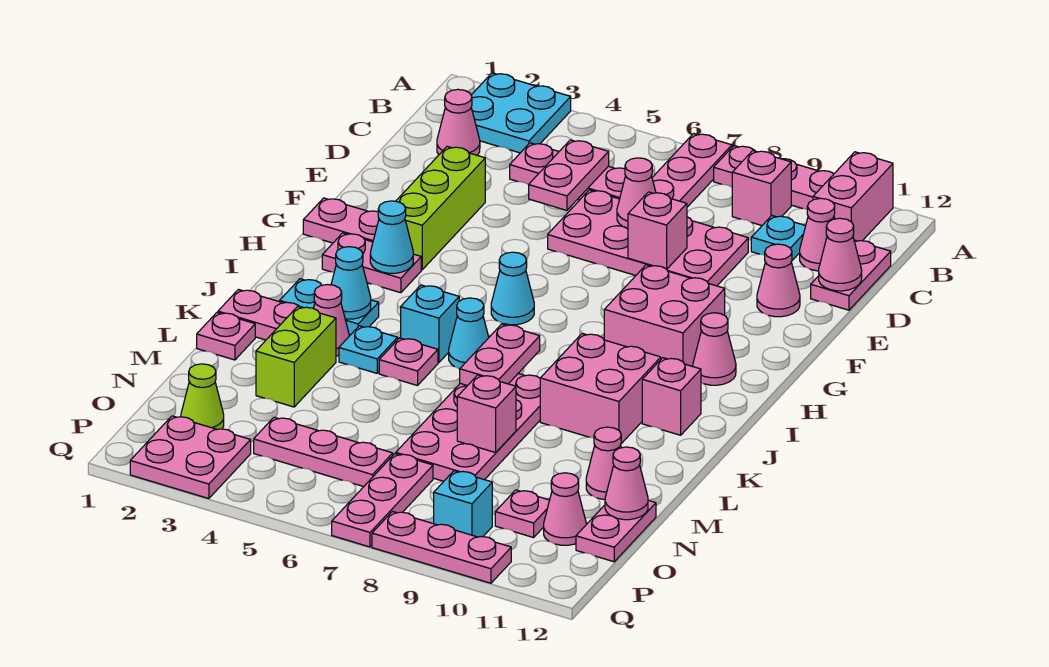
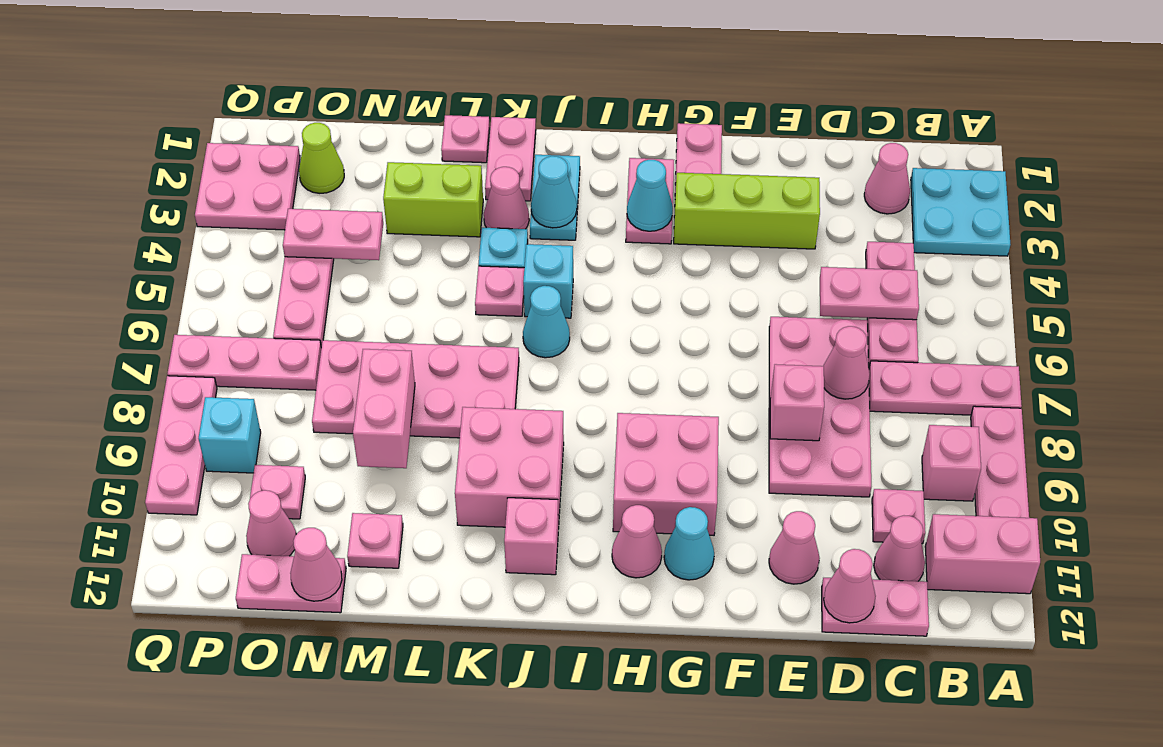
cyan plate C10 level 1 -> pink plate C10 level 1
cyan cone H6 level 1 -> cyan cone G11 level 1
pink plate J7:K7 level 2 -> pink plate N4:O4 level 2
pink brick M8 level 2 -> pink brick M8:M9 level 2
pink cone M11 level 1 -> pink plate M11 level 1

